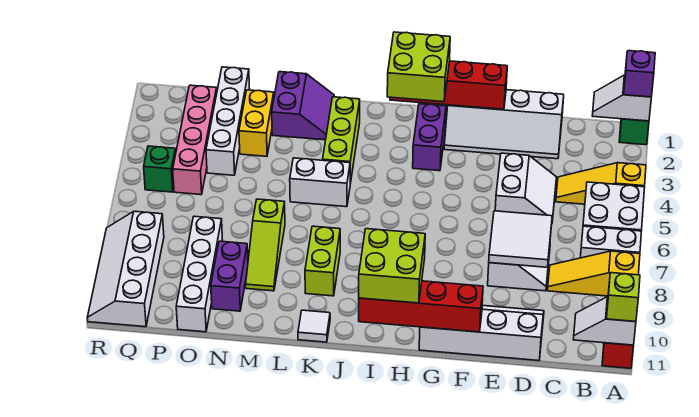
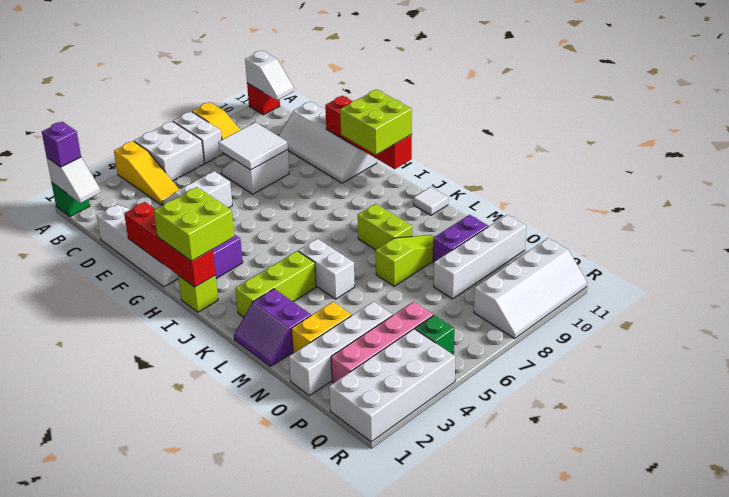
lime brick A11 level 3 -> lime brick I1 level 1
lime brick K8:K9 level 1 -> lime brick K8:L8 level 1
purple slope L1:M2 level 1 top M -> purple slope L1:M2 level 1 top 2
none -> white brick Q1:R4 level 1

